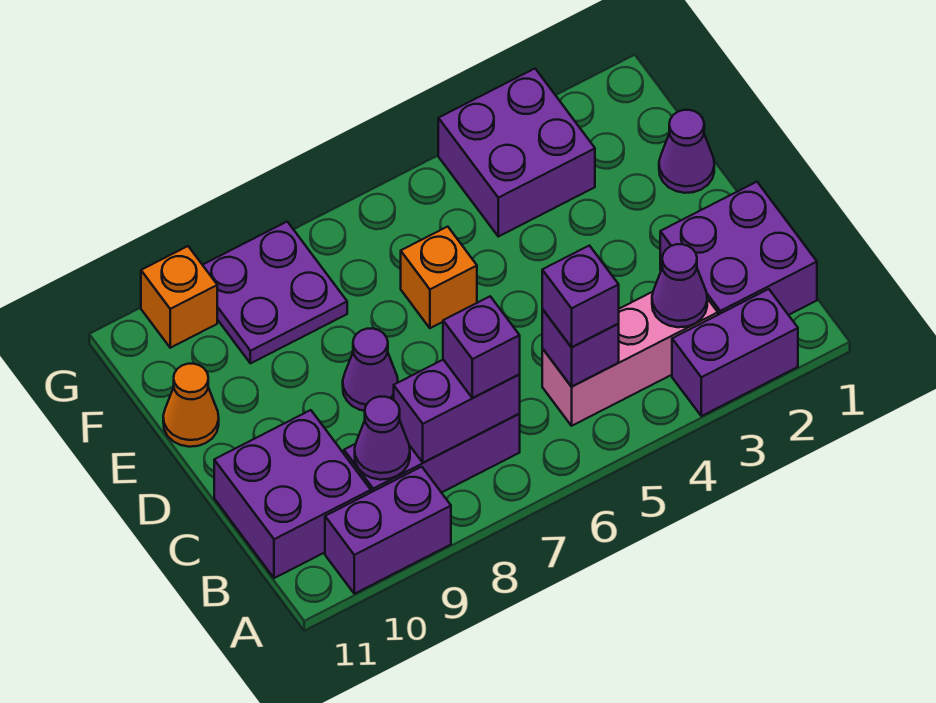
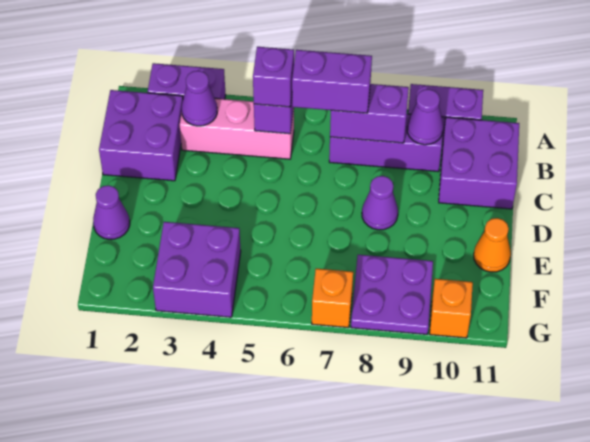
purple brick B7 level 3 -> purple brick B6:B7 level 3
orange brick E6 level 1 -> orange brick G7 level 1

